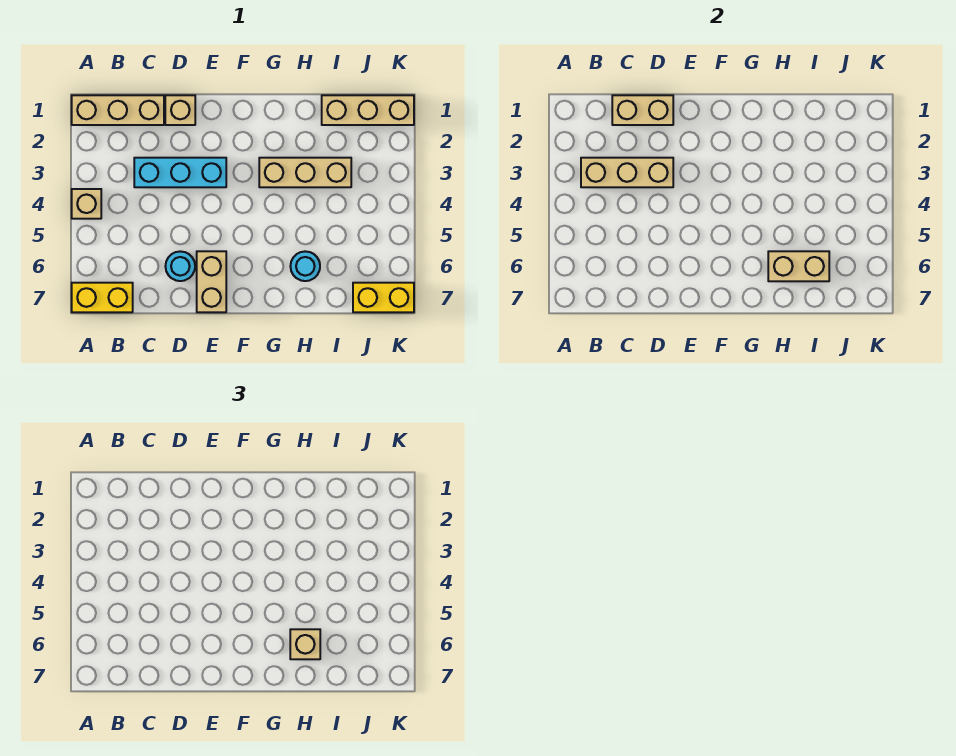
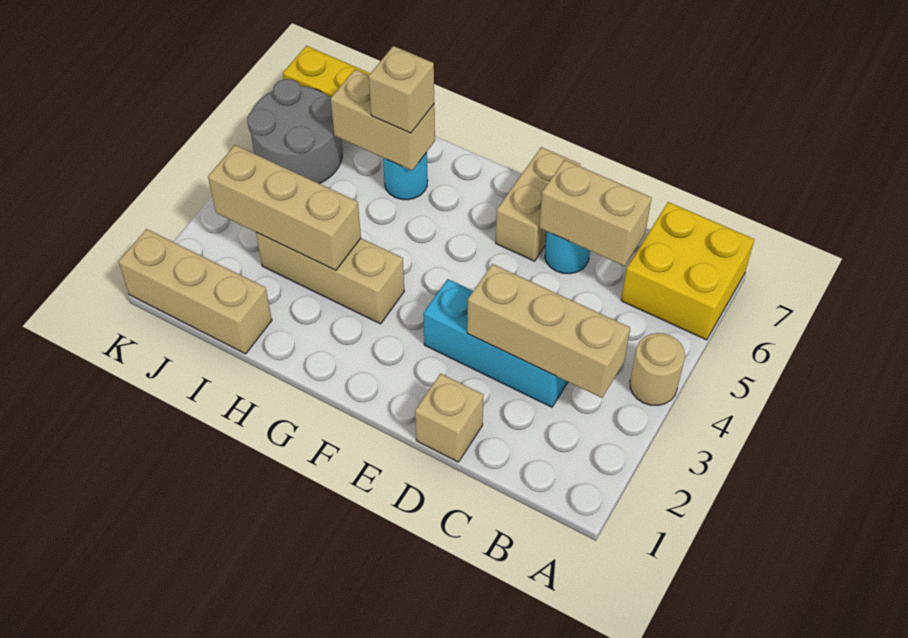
tan brick A1:C1 level 1 -> tan brick H3:J3 level 2
tan brick A4 level 1 -> tan round brick A4 level 1
yellow brick A7:B7 level 1 -> yellow brick A6:B7 level 1
tan brick C1:D1 level 2 -> tan brick C6:D6 level 2
none -> grey round brick J5:K6 level 1

